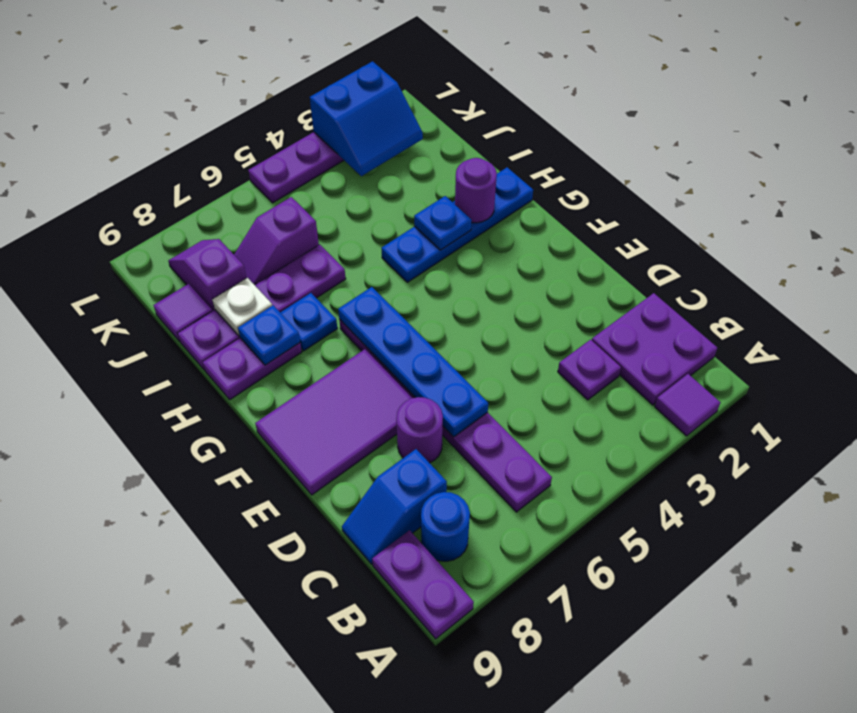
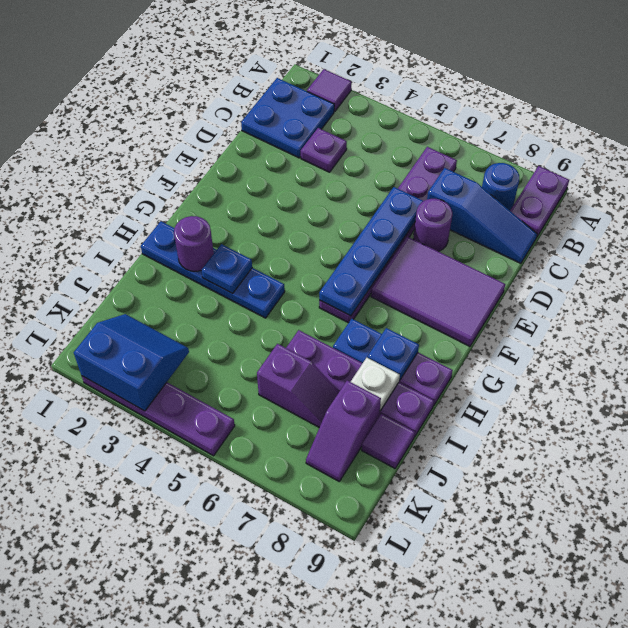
purple plate B1:C2 level 1 -> blue plate B1:C2 level 1
blue slope C8:C9 level 1 top 8 -> blue slope C7:C9 level 1 top 7

